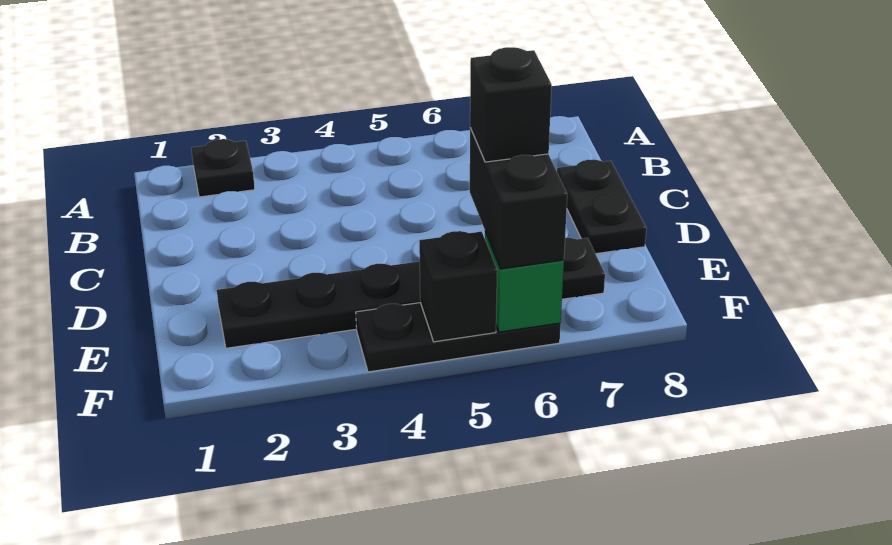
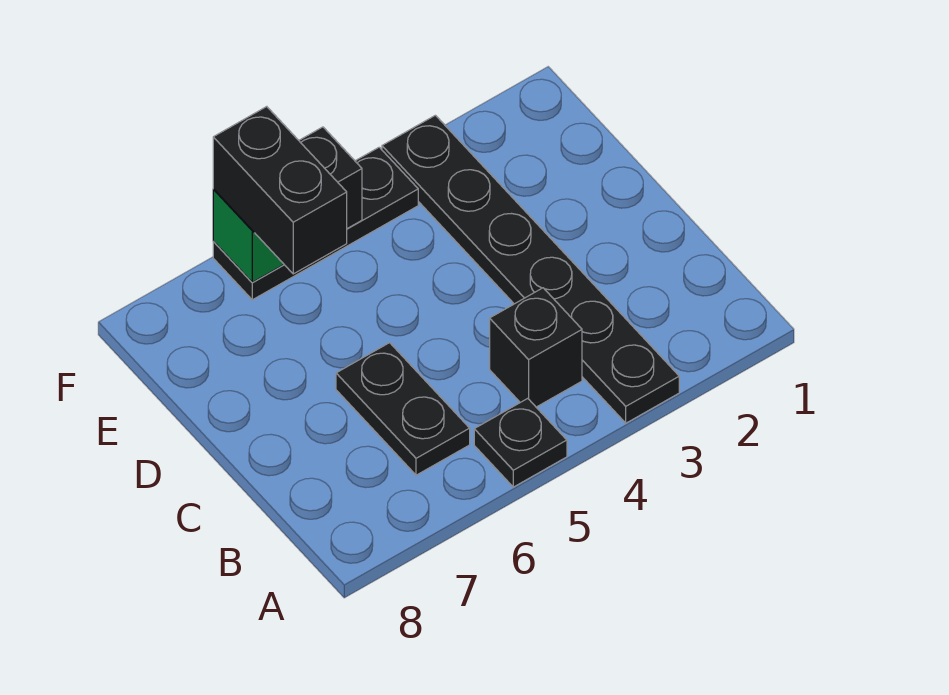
black plate A2 level 1 -> black plate A5 level 1
black plate C8:D8 level 1 -> black plate B6:C6 level 1
black plate E2:E7 level 1 -> black plate A3:F3 level 1
black brick E6 level 4 -> black brick B4 level 1

